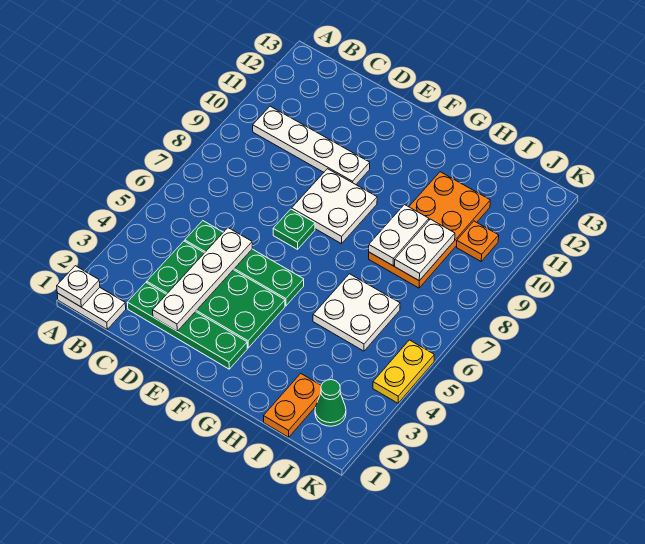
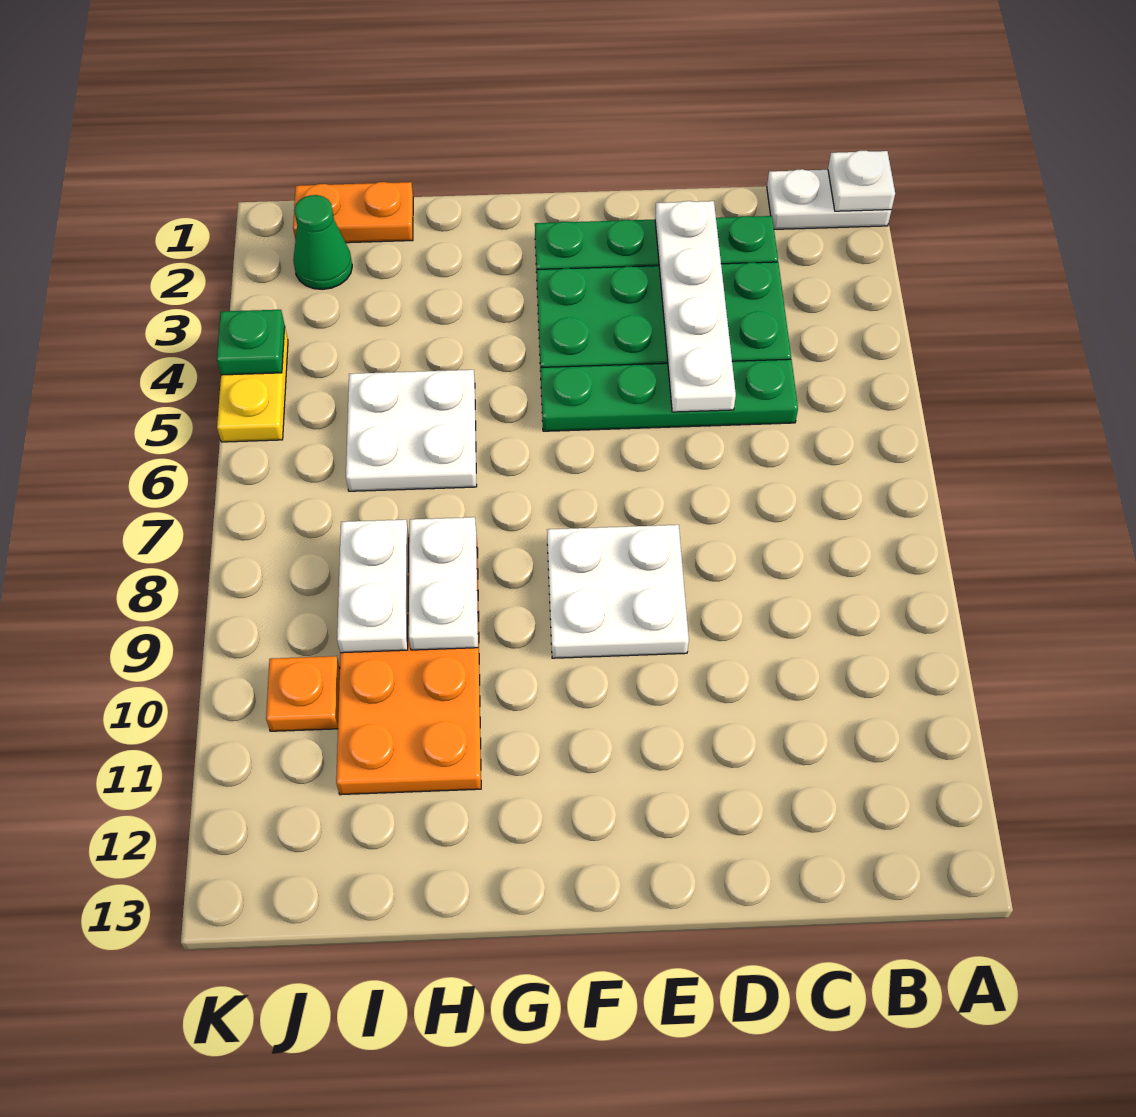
white plate B10:E10 level 1 -> none
green plate E7 level 1 -> green plate K4 level 2
orange plate I1:I2 level 1 -> orange plate I1:J1 level 1

